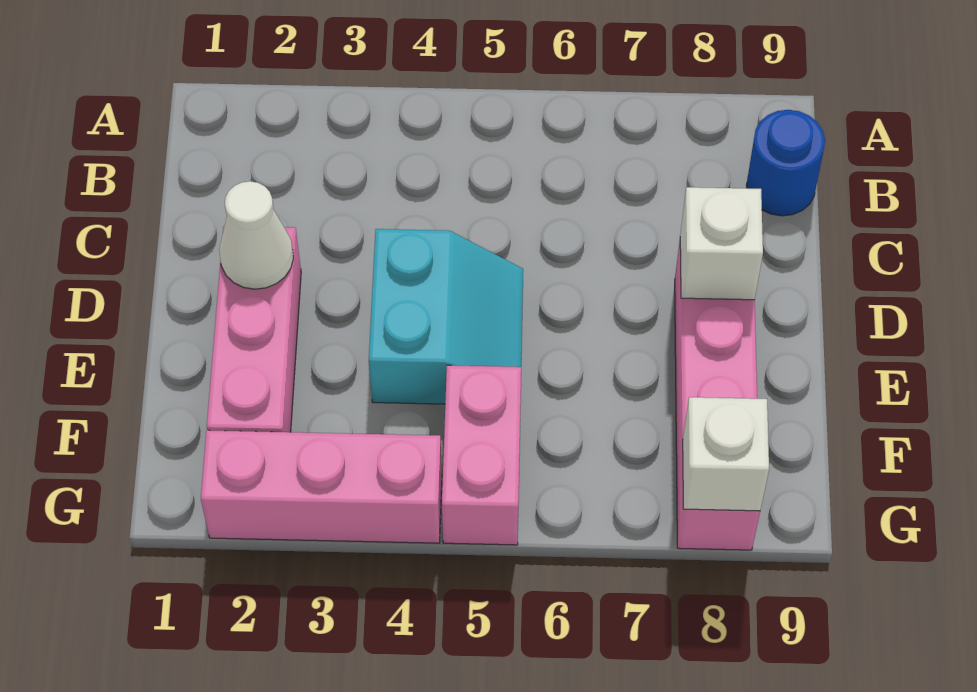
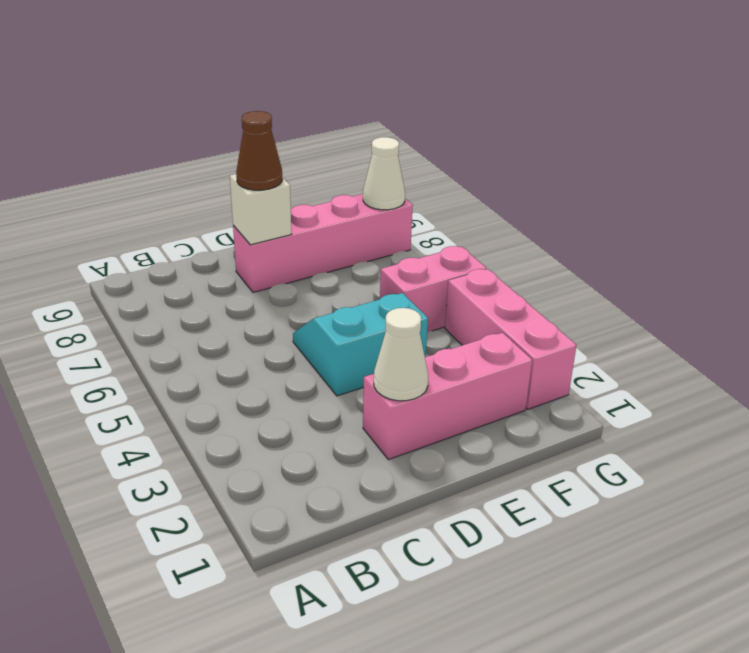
blue round brick B9 level 1 -> none
none -> brown cone D8 level 3
white brick G8 level 2 -> white cone G8 level 2

